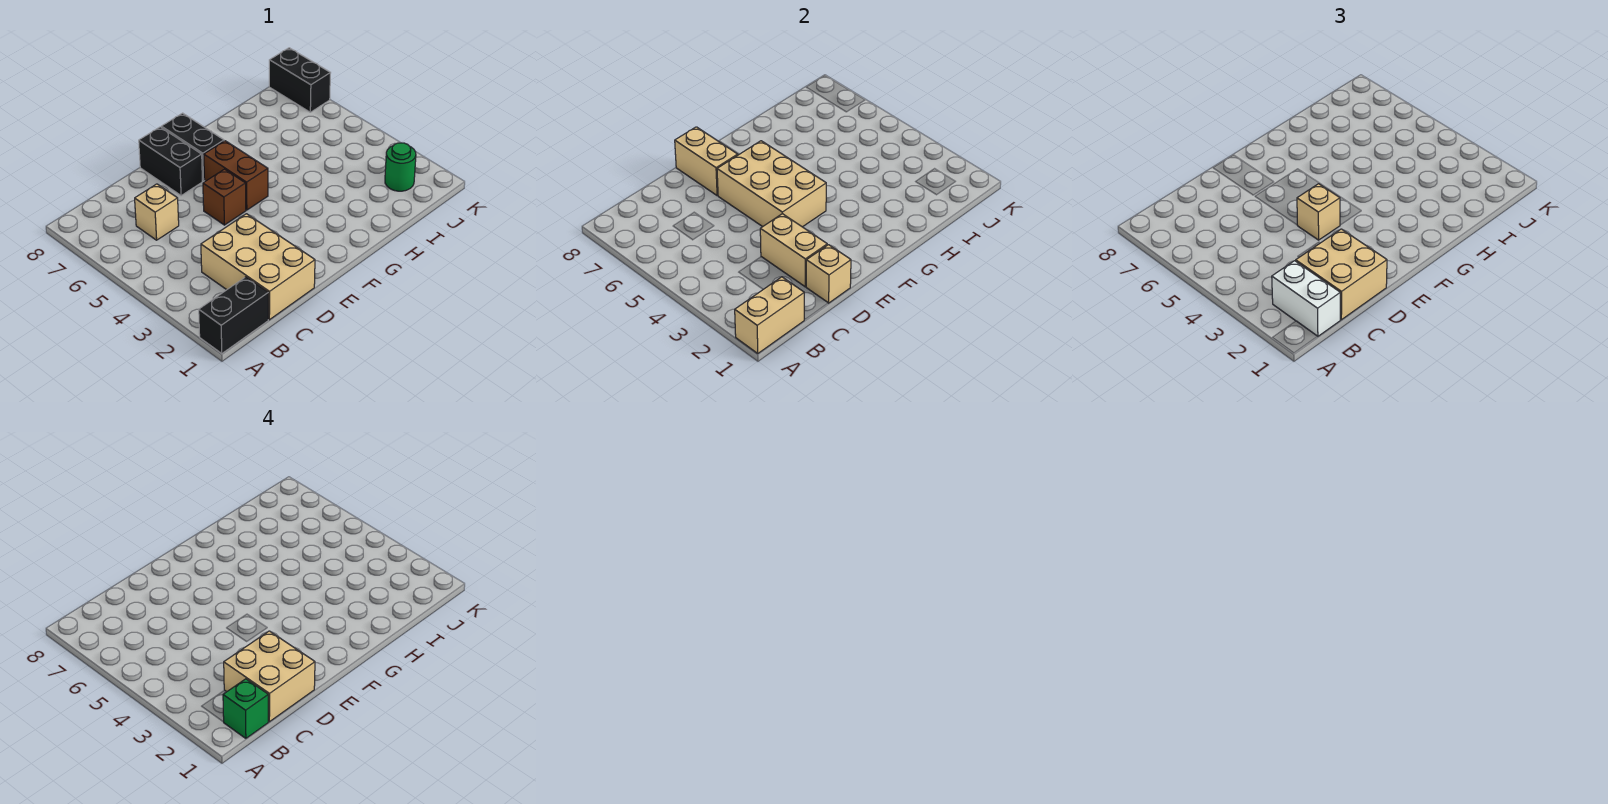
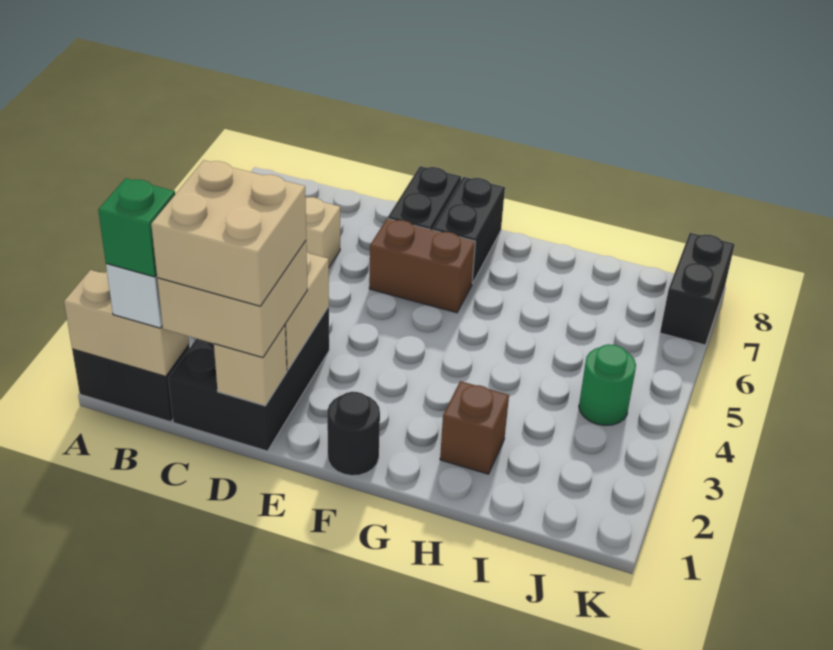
tan brick C1:D3 level 1 -> black brick C1:D3 level 1
tan brick E4:F6 level 2 -> none
tan brick E4 level 3 -> none
brown brick E5 level 1 -> brown brick H2 level 1
tan brick E7:E8 level 2 -> none
none -> black round brick F1 level 1
brown brick F5:F6 level 1 -> brown brick E6:F6 level 1
green round brick J2 level 1 -> green round brick J4 level 1

